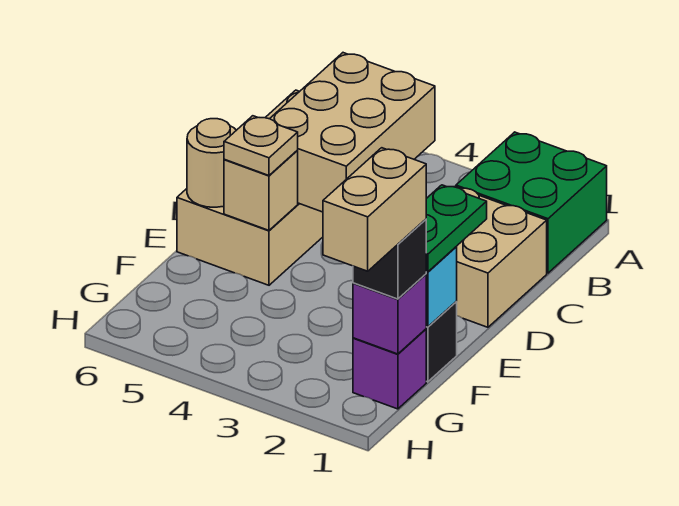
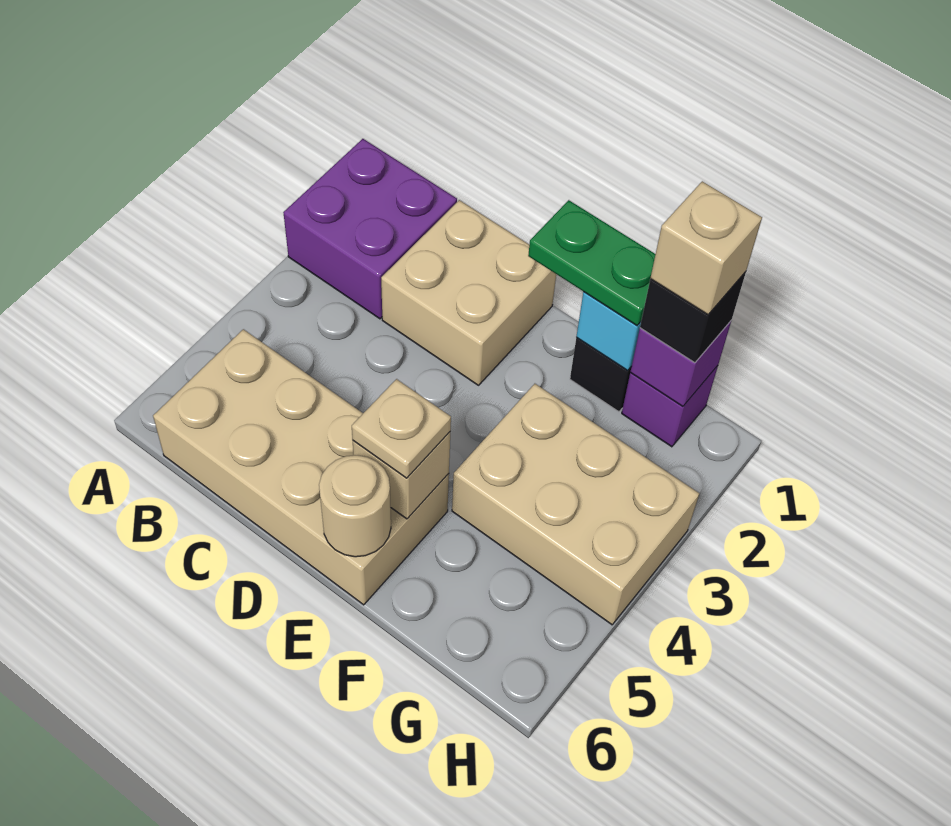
green brick A1:B2 level 1 -> purple brick A1:B2 level 1
tan brick B4:D5 level 2 -> tan brick F3:H4 level 1
tan brick G1:H1 level 4 -> tan brick G1 level 4

